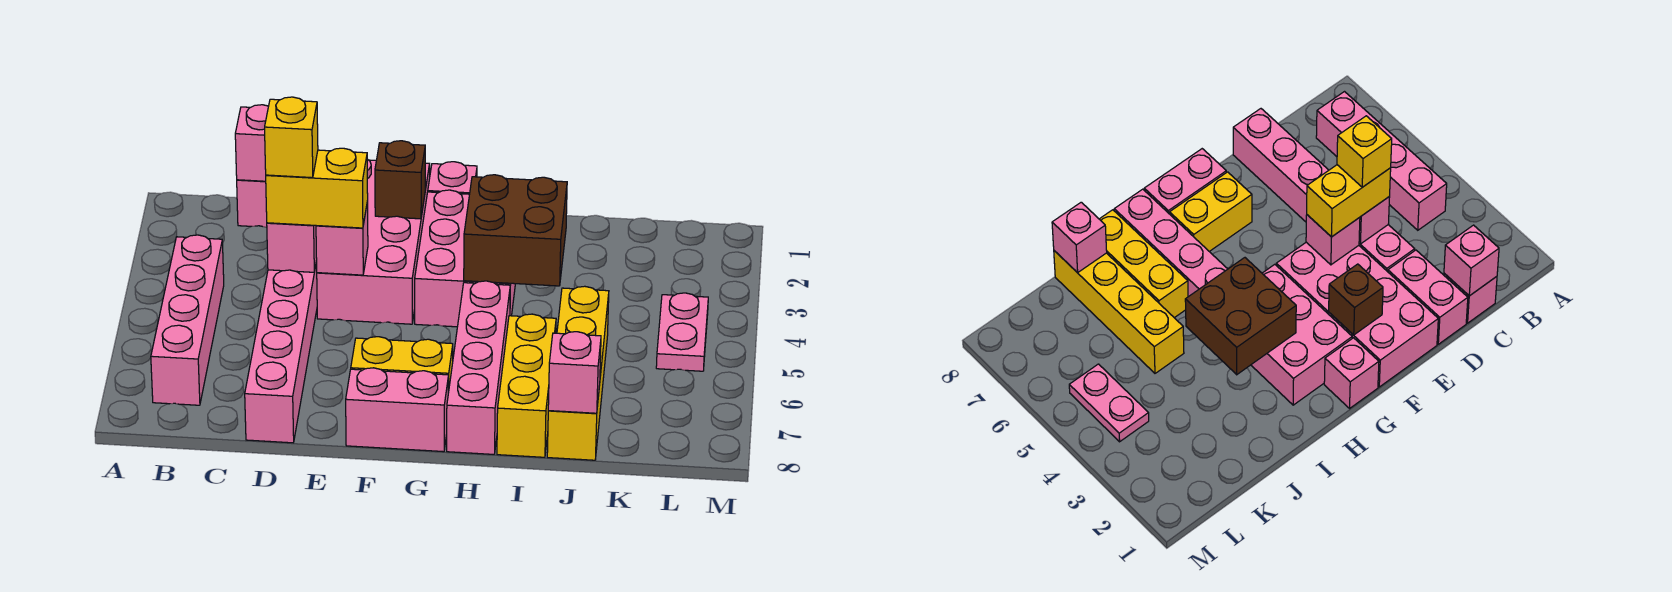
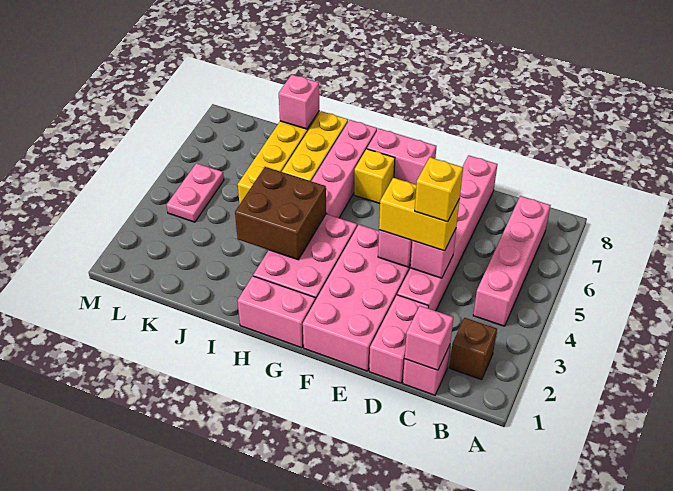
brown brick F2 level 2 -> brown brick B2 level 1
yellow brick F7:G7 level 1 -> yellow brick G7 level 1
pink brick G1 level 1 -> pink brick G1:H1 level 1

